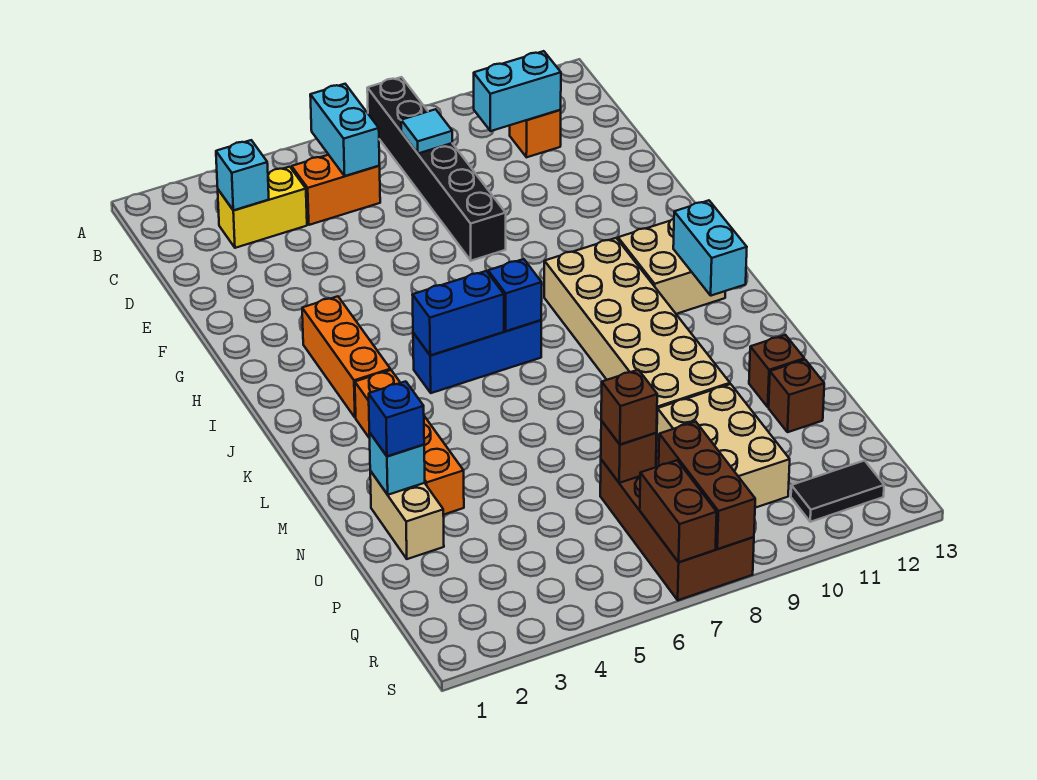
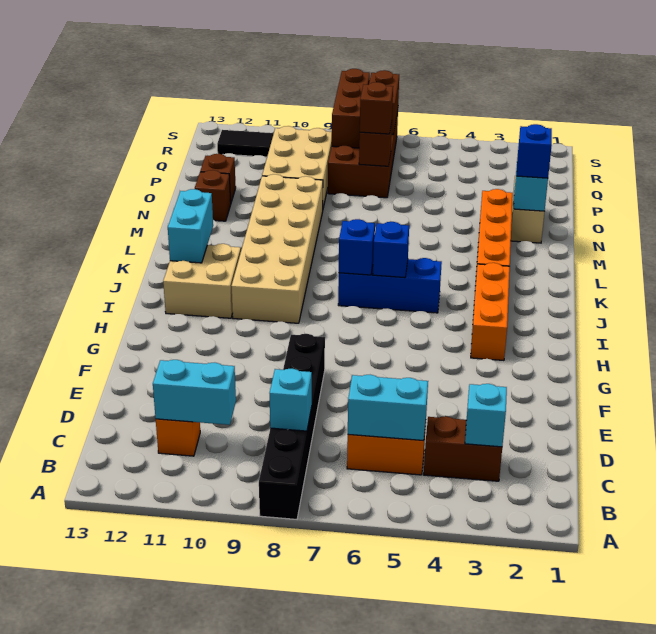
cyan brick B6:C6 level 2 -> cyan brick C5:C6 level 2
yellow brick C3:C4 level 1 -> brown brick C3:C4 level 1
cyan tile C8 level 2 -> cyan brick C8 level 2
blue brick J5:J6 level 2 -> blue brick J6 level 2

